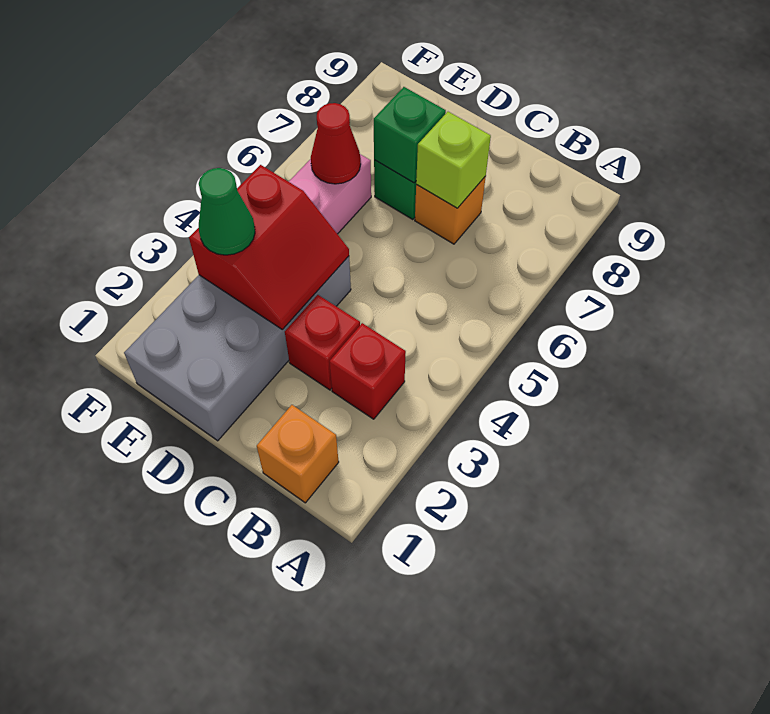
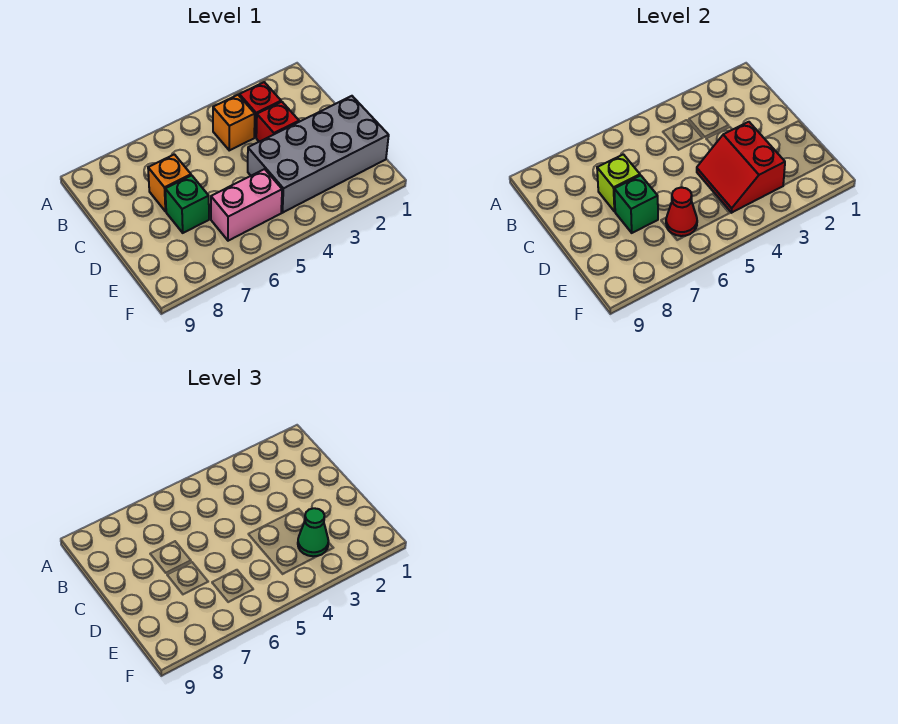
orange brick B1 level 1 -> orange brick B4 level 1
red slope D3:E4 level 2 top E -> red slope D3:E4 level 2 top 3

